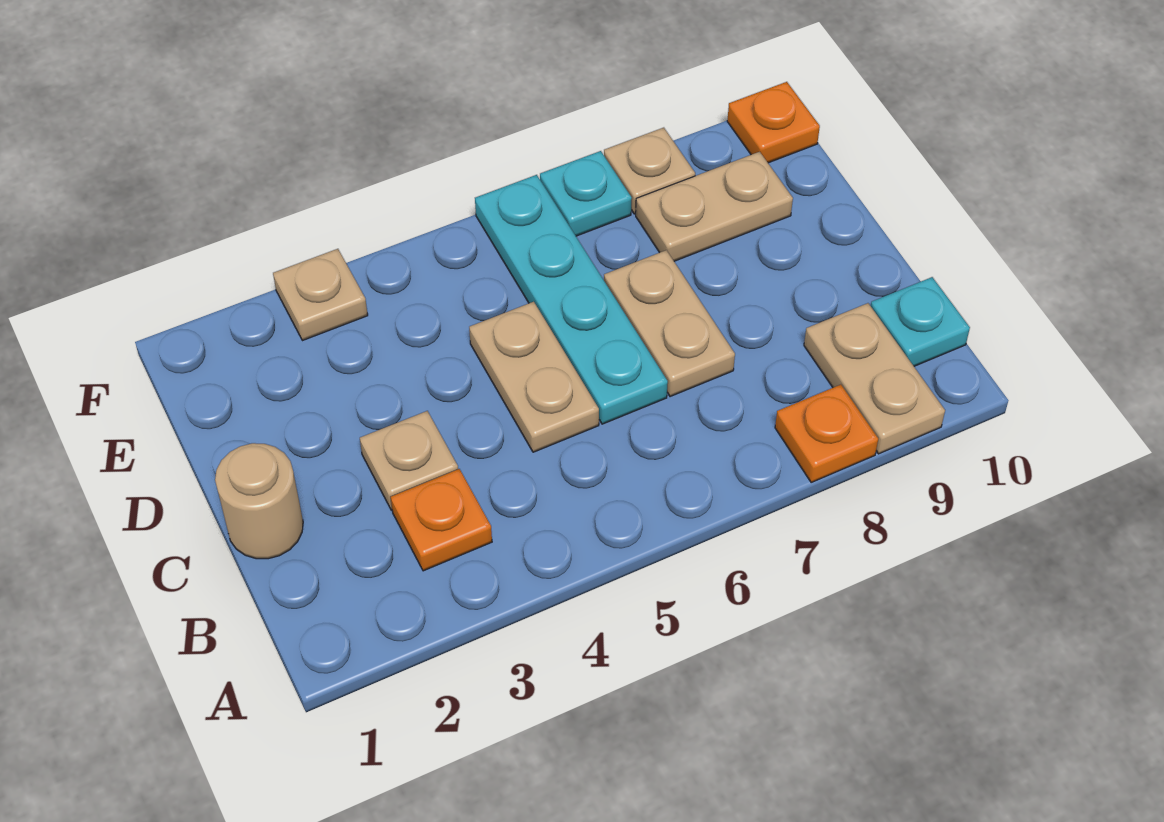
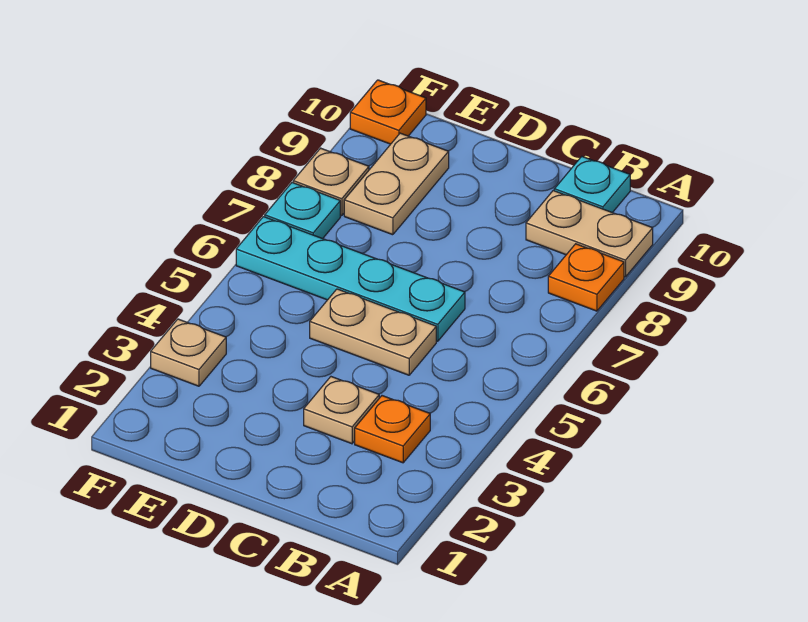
tan round brick C1 level 1 -> none
tan plate C7:D7 level 1 -> none

